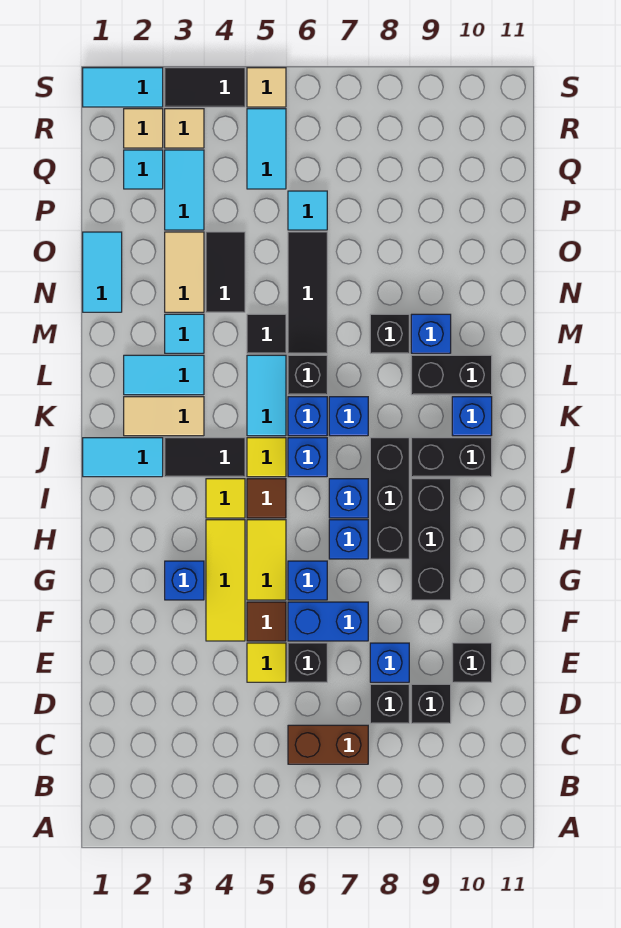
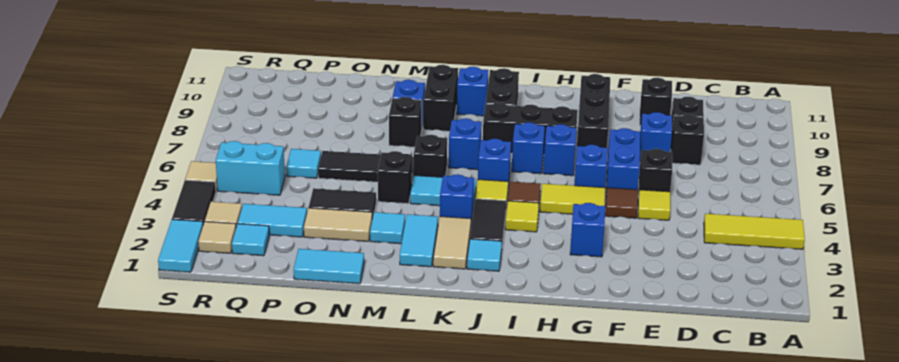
brown brick C6:C7 level 1 -> none
yellow tile F4:H4 level 1 -> yellow tile A4:C4 level 1
black brick G9:I9 level 1 -> black brick G8:G10 level 1
cyan tile J1:J2 level 1 -> cyan tile J2 level 1
blue brick K6 level 1 -> blue brick K4 level 1
black tile M5 level 1 -> black brick M5 level 1
cyan tile Q5:R5 level 1 -> cyan brick Q5:R5 level 1

